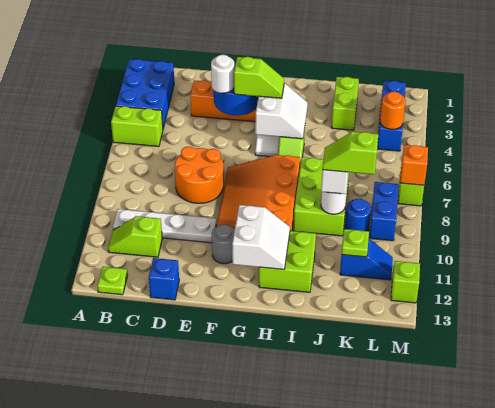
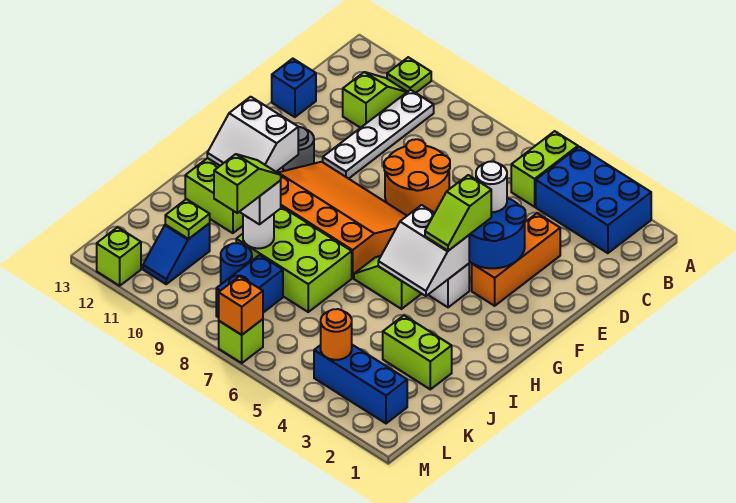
lime plate B13 level 1 -> lime plate A11 level 1
blue brick L8:L9 level 1 -> blue brick K8:L8 level 1

